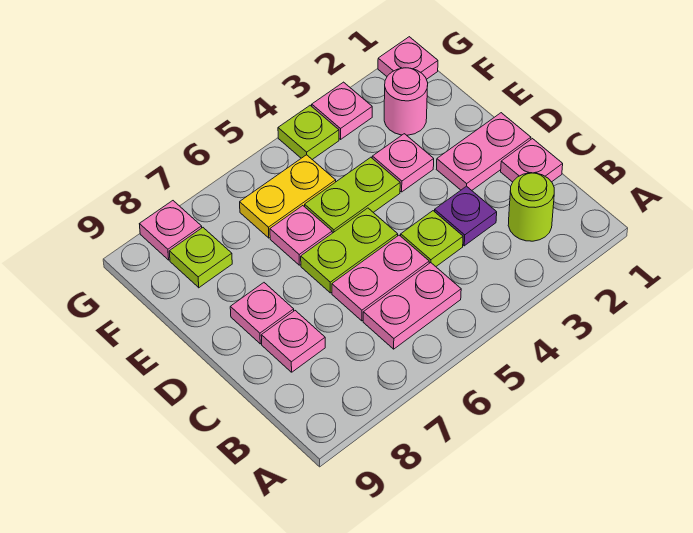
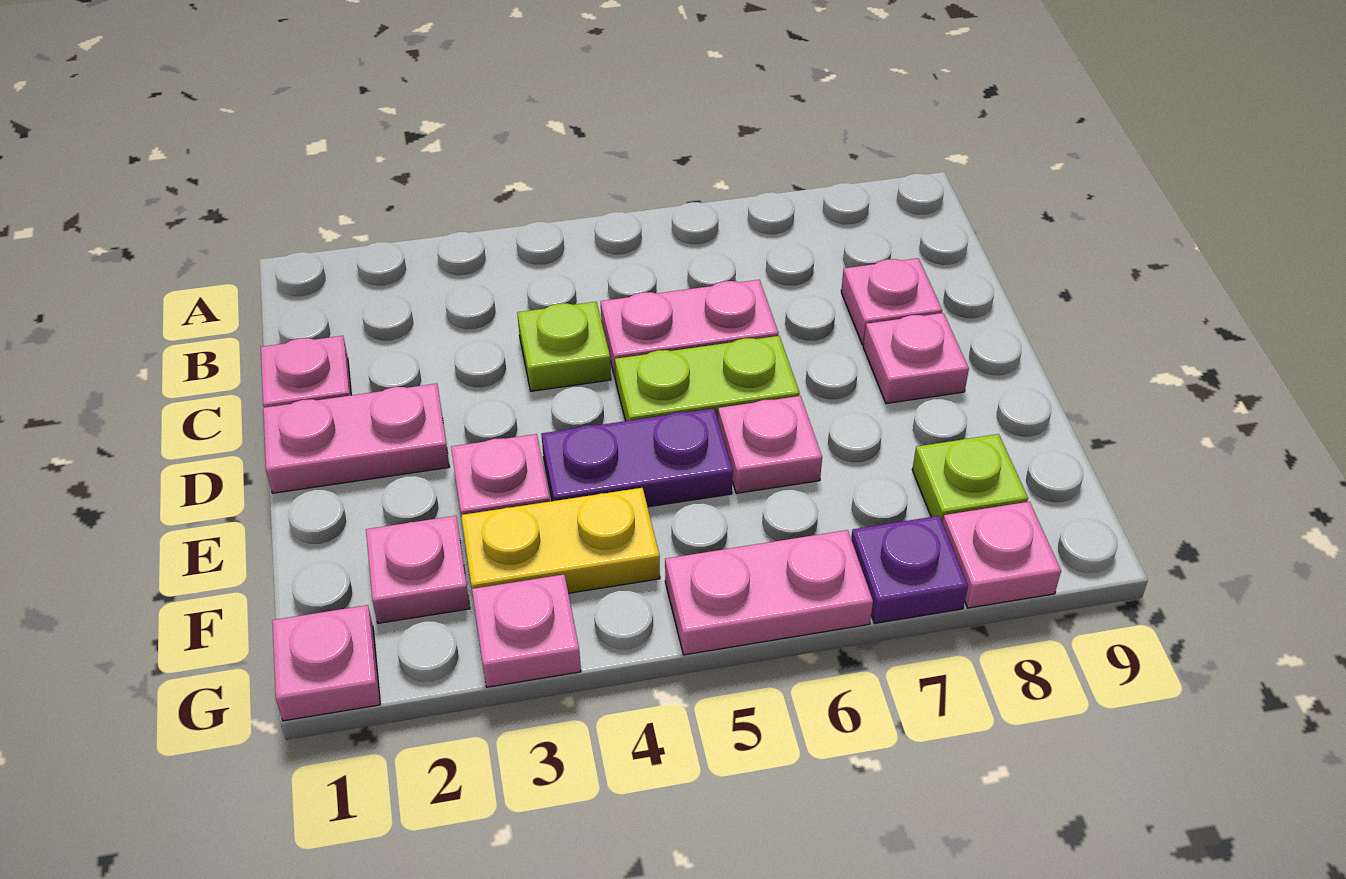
lime round brick B2 level 1 -> none
pink plate B5:B6 level 1 -> pink plate G5:G6 level 1
purple plate C3 level 1 -> purple plate G7 level 1
lime plate E4:E5 level 1 -> purple plate E4:E5 level 1
pink round brick F2 level 1 -> pink plate F2 level 1
yellow plate F5:F6 level 1 -> yellow plate F3:F4 level 1
lime plate G4 level 1 -> none

